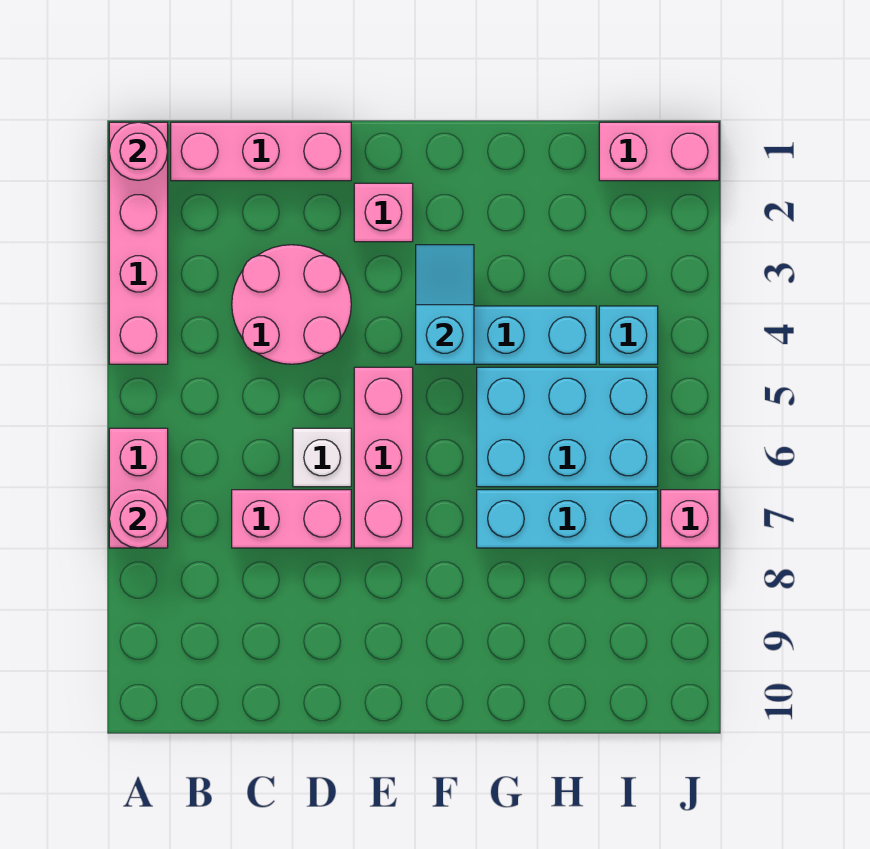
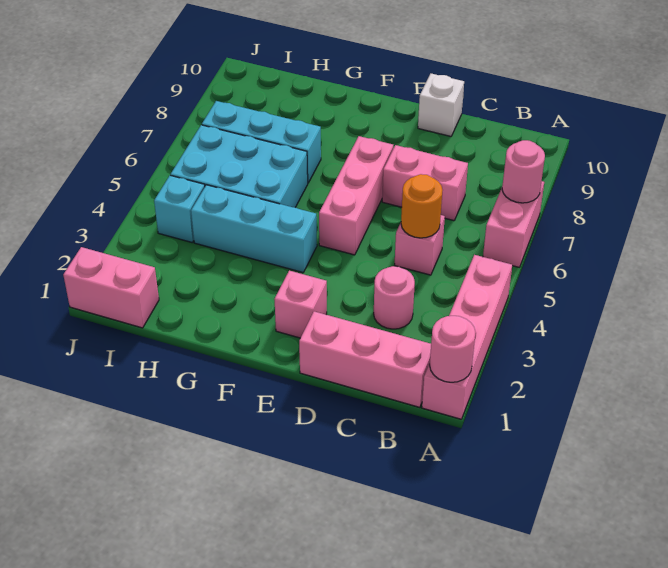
pink round brick C3:D4 level 1 -> pink round brick C3 level 1
none -> orange round brick C5 level 2
white brick D6 level 1 -> white brick D10 level 1
cyan slope F3:F4 level 2 top 4 -> none
pink brick J7 level 1 -> pink brick C5 level 1

